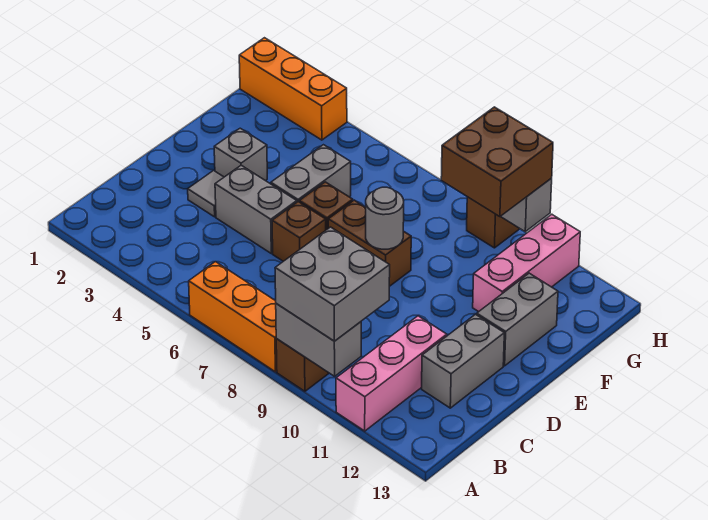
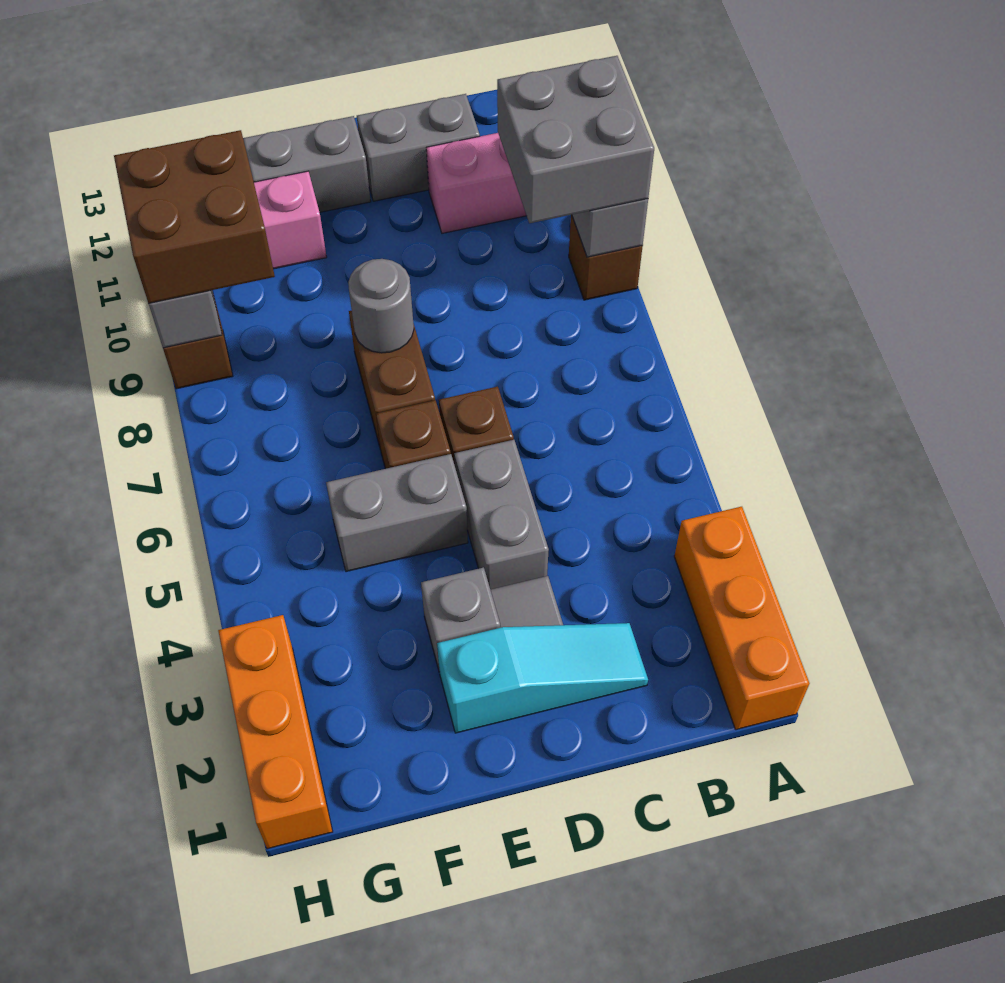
orange brick A6:A8 level 1 -> orange brick A1:A3 level 1
none -> cyan slope C2:E2 level 1 top E

